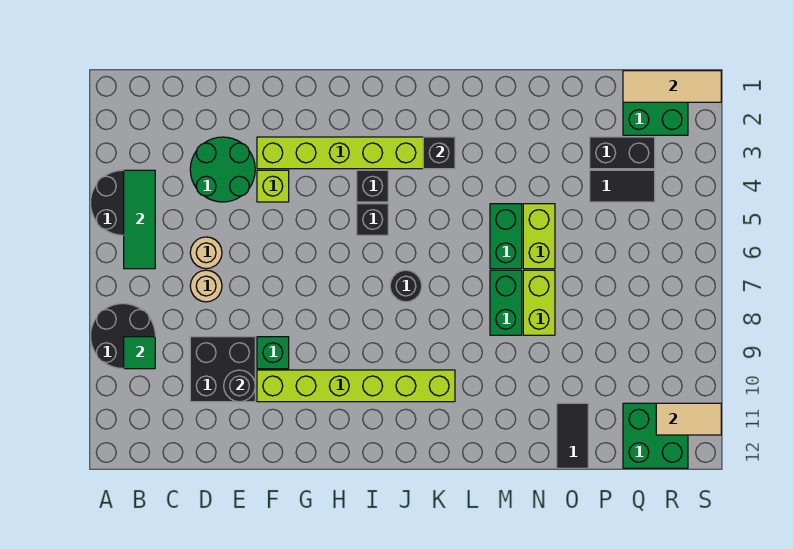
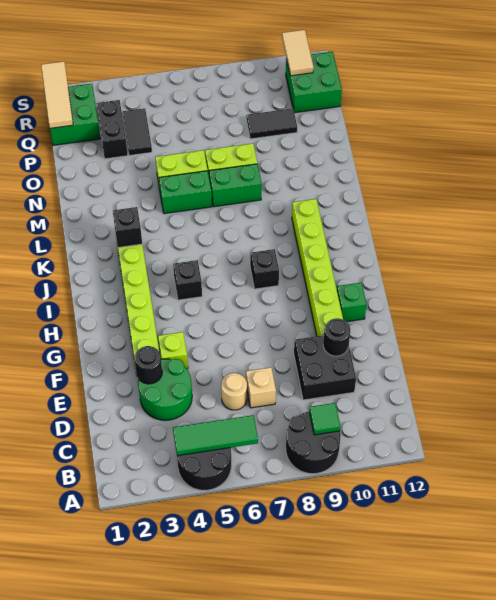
tan round brick D7 level 1 -> tan brick D7 level 1
green brick F9 level 1 -> green brick G11 level 1
black brick I4 level 1 -> black brick I8 level 1
black round brick J7 level 1 -> black round brick E3 level 2
black tile O11:O12 level 1 -> black tile P9:P10 level 1

